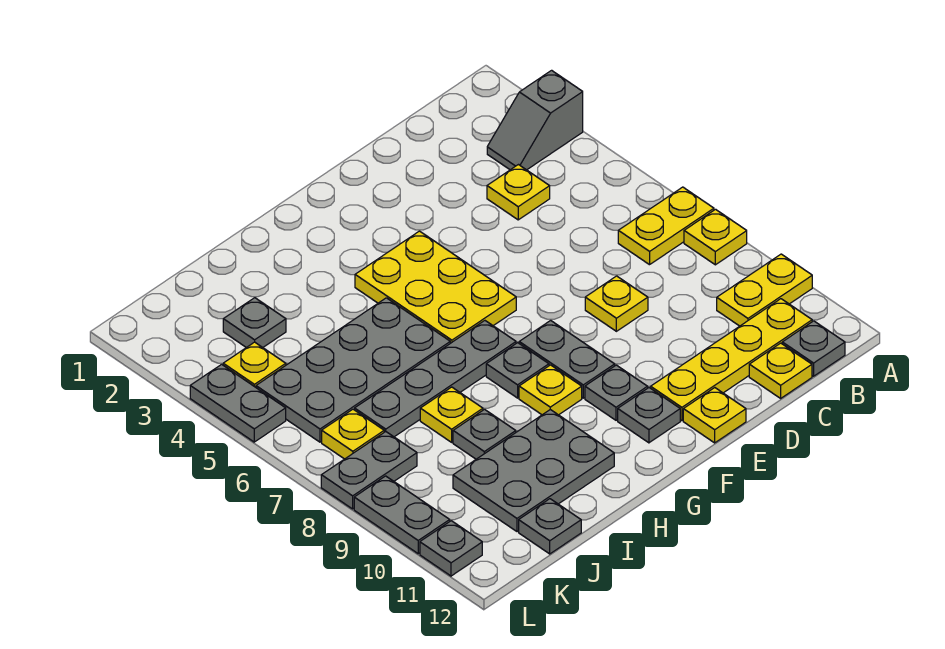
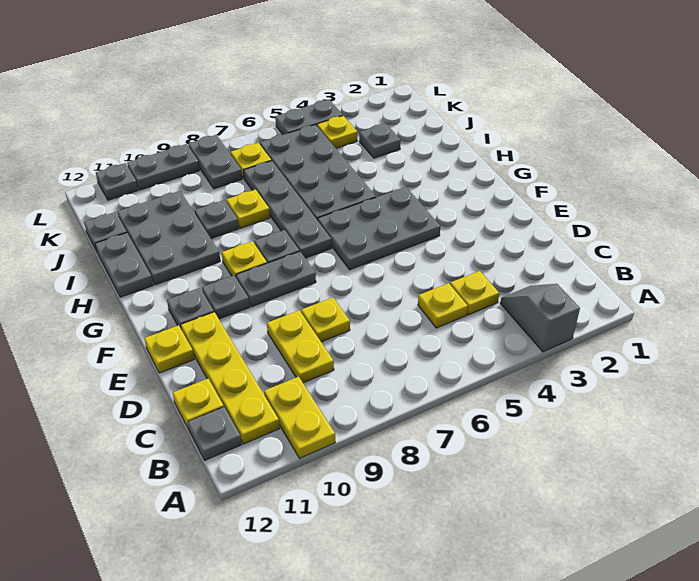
yellow plate A7:B7 level 1 -> yellow plate C9:D9 level 1
yellow plate A8 level 1 -> yellow plate C5 level 1
yellow plate F4:G6 level 1 -> grey plate F4:G6 level 1
none -> grey plate H12:I12 level 1

